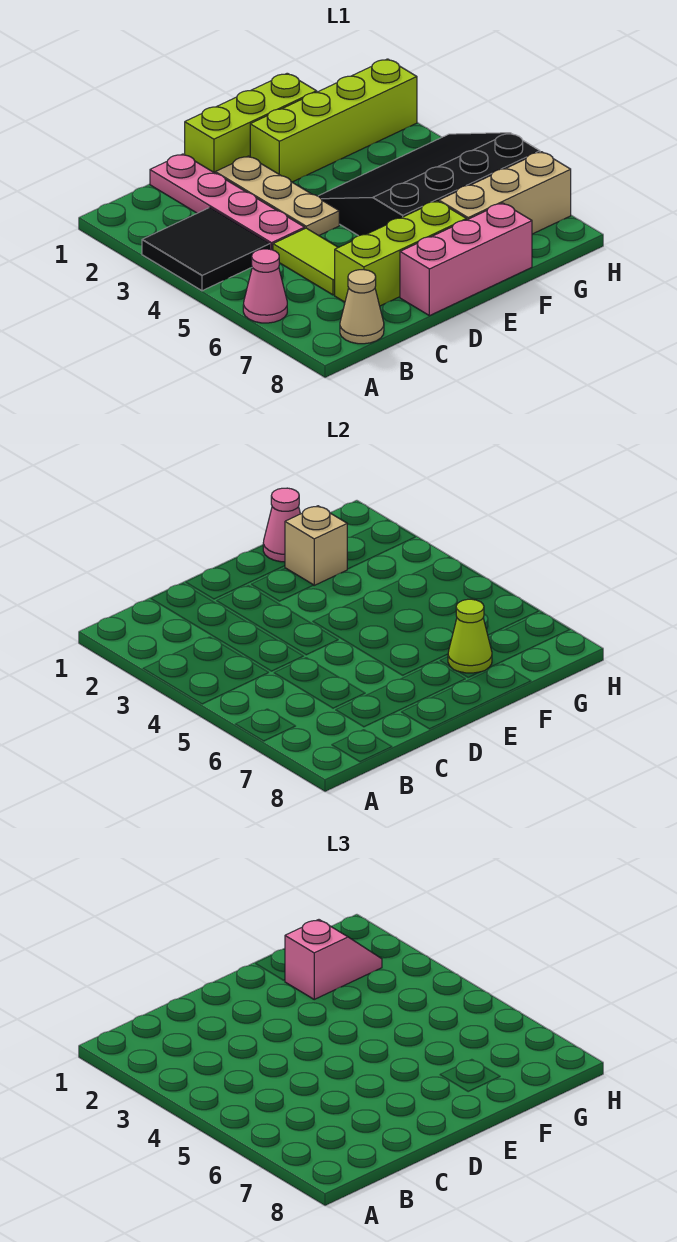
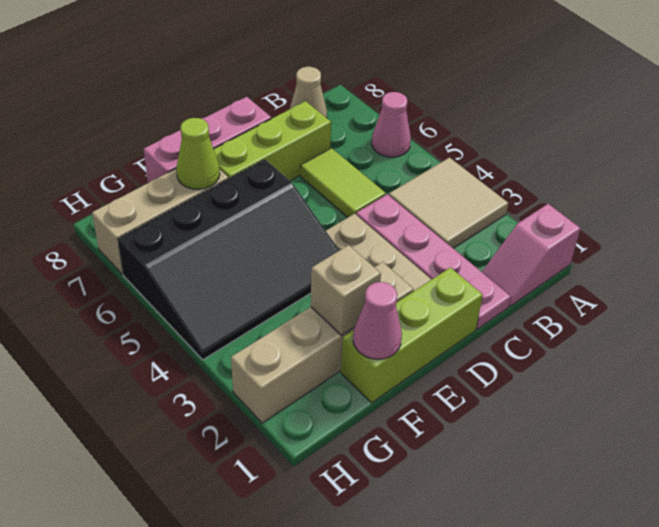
black tile A3:B4 level 1 -> tan tile A3:B4 level 1
lime brick E2:H2 level 1 -> tan brick E2:H2 level 1
pink slope F2:G2 level 3 top F -> pink slope A1:B1 level 1 top A

